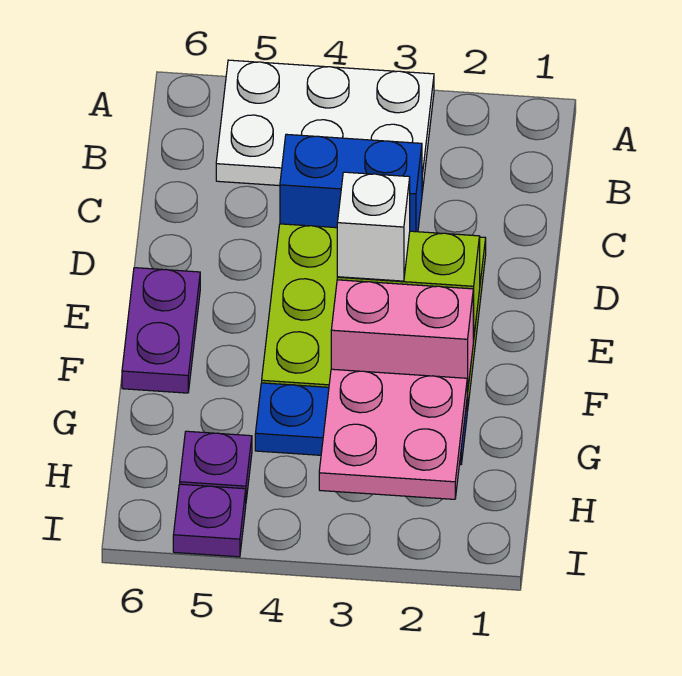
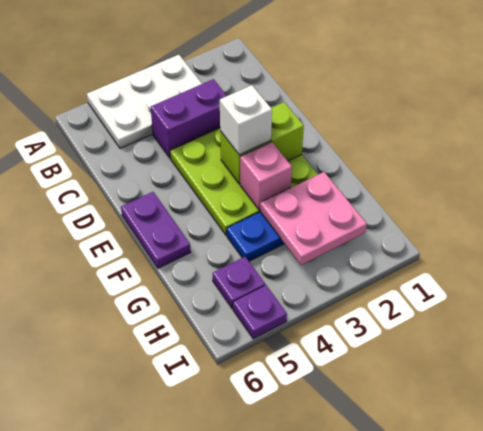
blue brick C3:C4 level 1 -> purple brick C3:C4 level 1
pink brick F2:F3 level 2 -> pink brick F3 level 2

